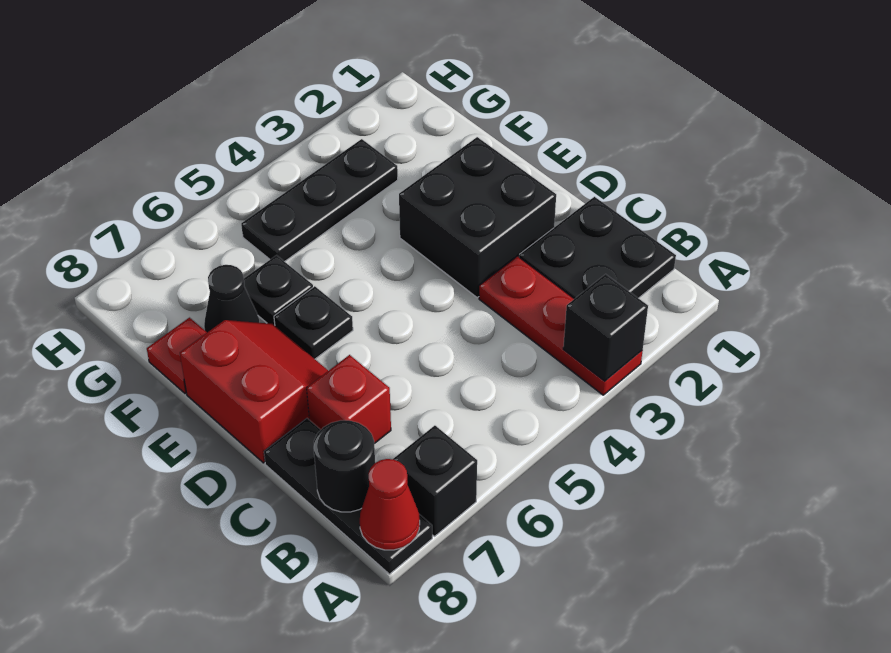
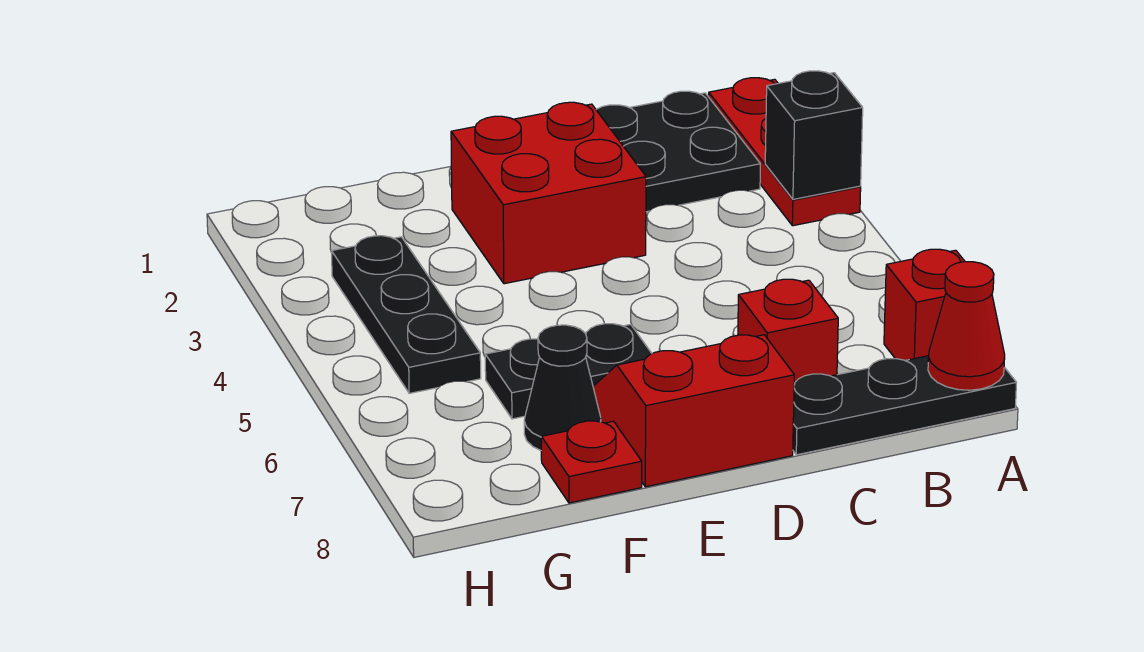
red plate A3:C3 level 1 -> red plate A1:A3 level 1
black brick A7 level 1 -> red brick A7 level 1
black round brick B8 level 2 -> none
black brick D2:E3 level 1 -> red brick D2:E3 level 1

